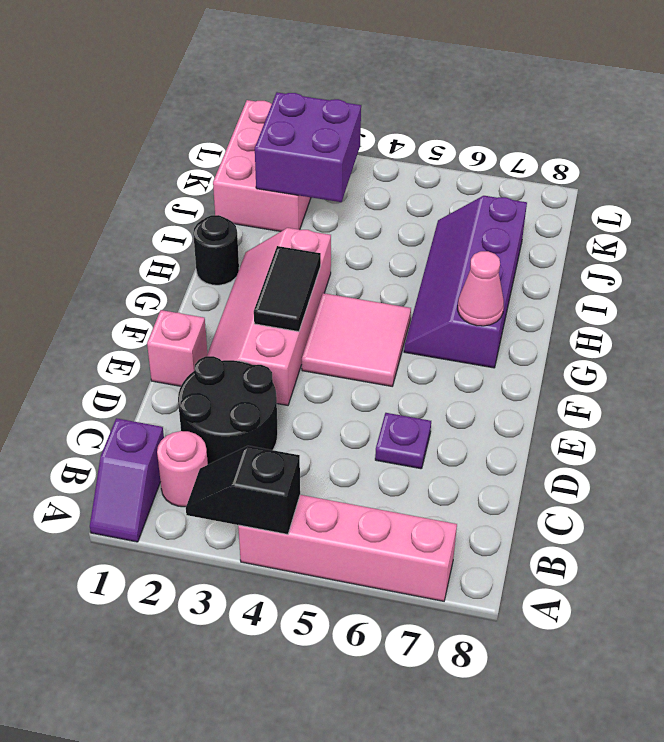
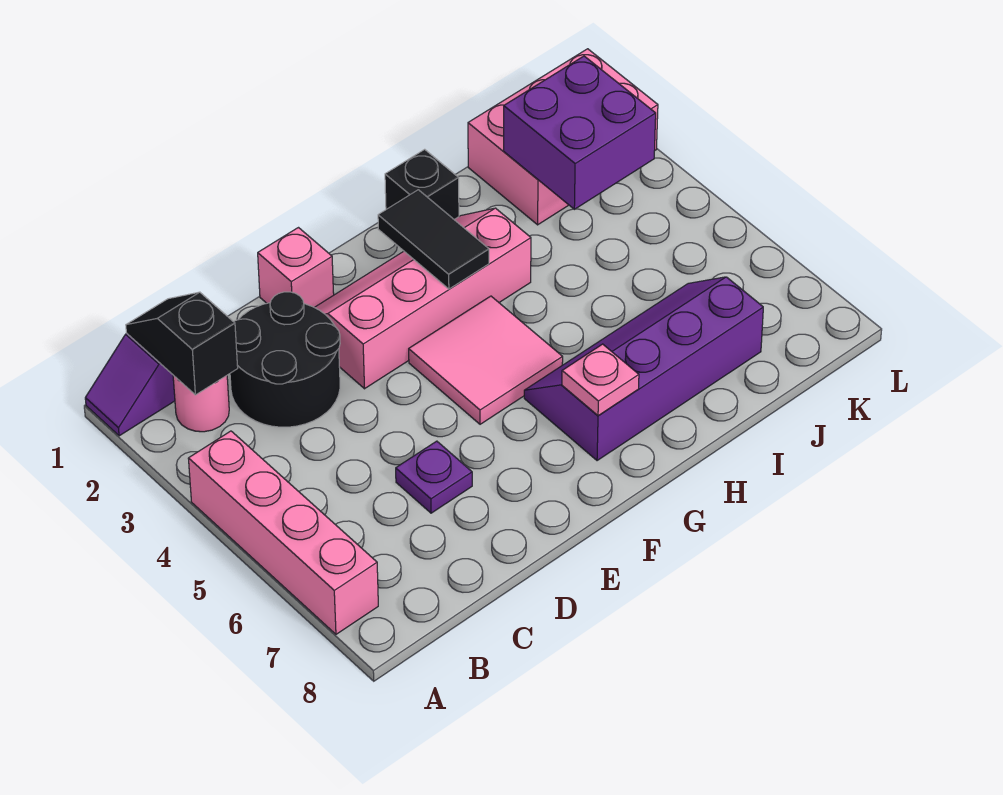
black slope A3:A4 level 2 top 4 -> black slope B1:B2 level 2 top 2
black tile F3:G3 level 2 -> black tile G2:G3 level 2
pink cone G7 level 2 -> pink plate G7 level 2
black round brick H1 level 1 -> black brick H1 level 1

